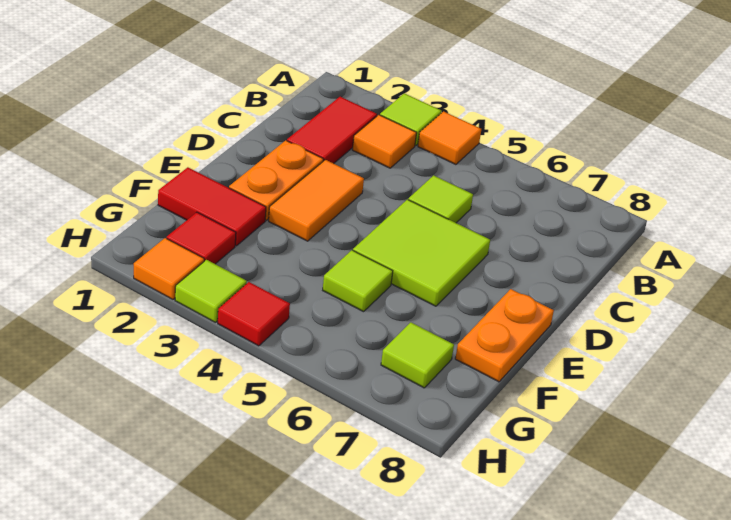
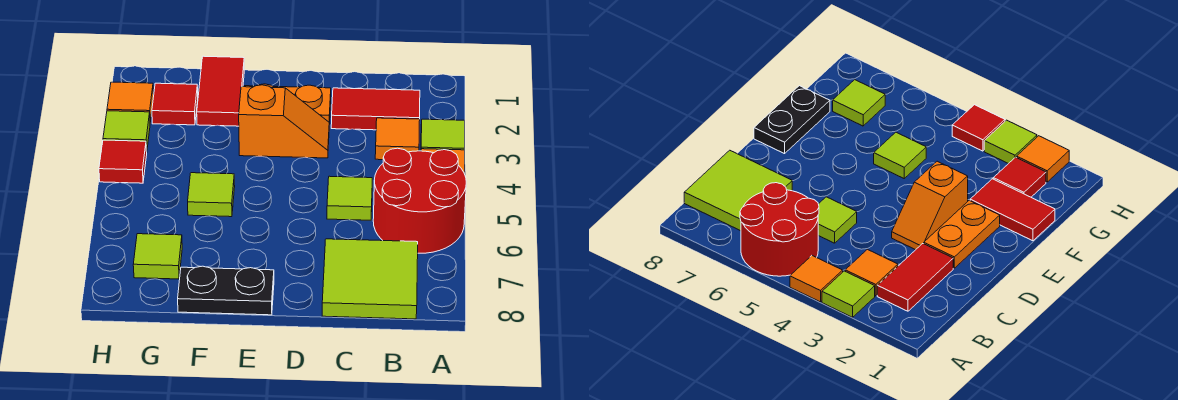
none -> red round brick A5:B6 level 1
orange tile D3:E3 level 1 -> orange slope D3:E3 level 1 top E
lime tile D5:E6 level 1 -> lime tile B7:C8 level 1
orange plate E8:F8 level 1 -> black plate E8:F8 level 1

